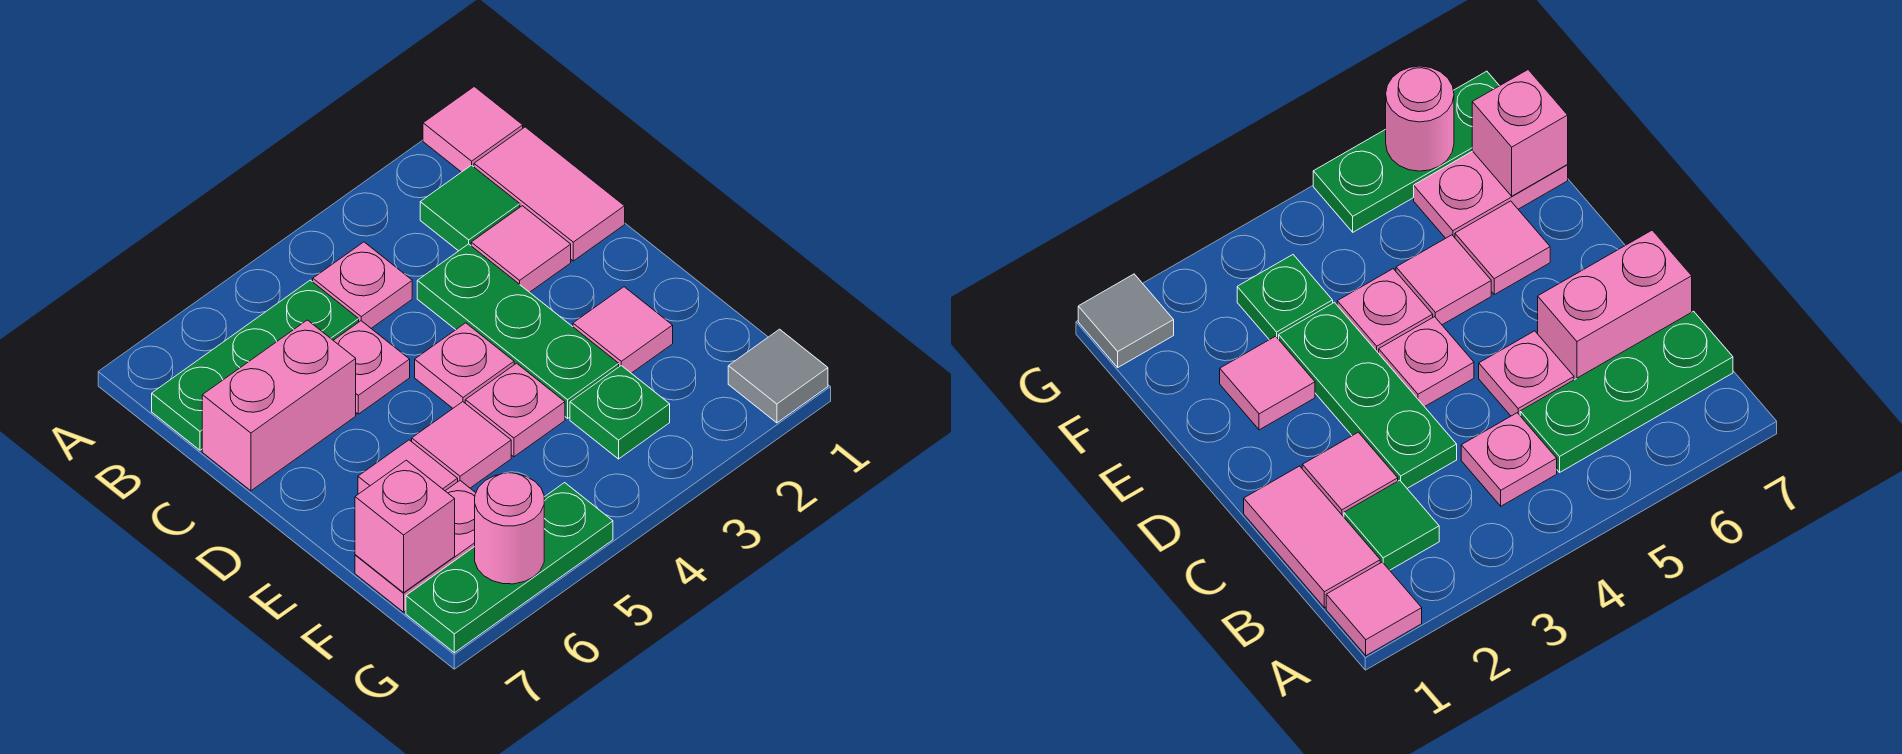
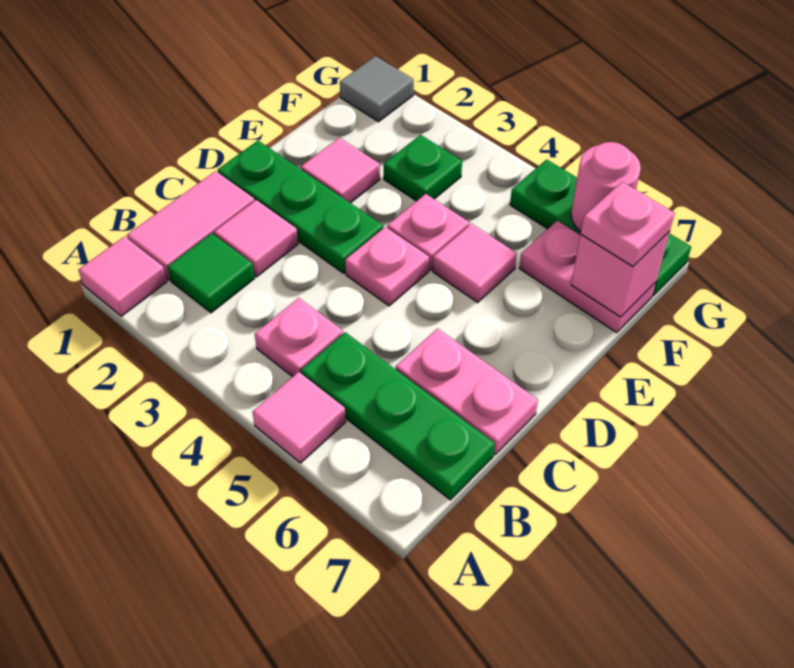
green plate C3:E3 level 1 -> green plate D1:D3 level 1
pink plate C5 level 1 -> pink plate F7 level 3
pink brick C6:C7 level 1 -> pink plate C6:C7 level 1
pink tile E6 level 1 -> pink tile A5 level 1

